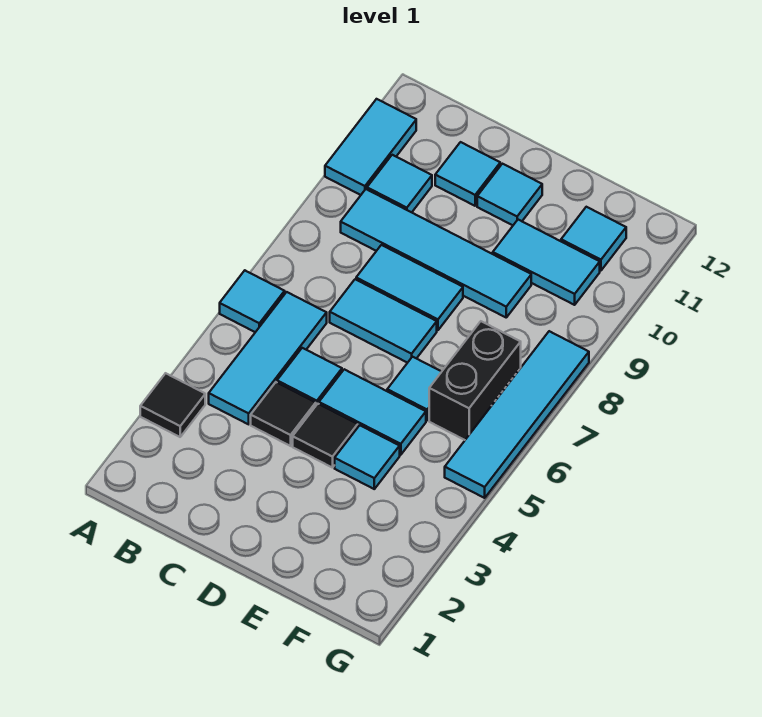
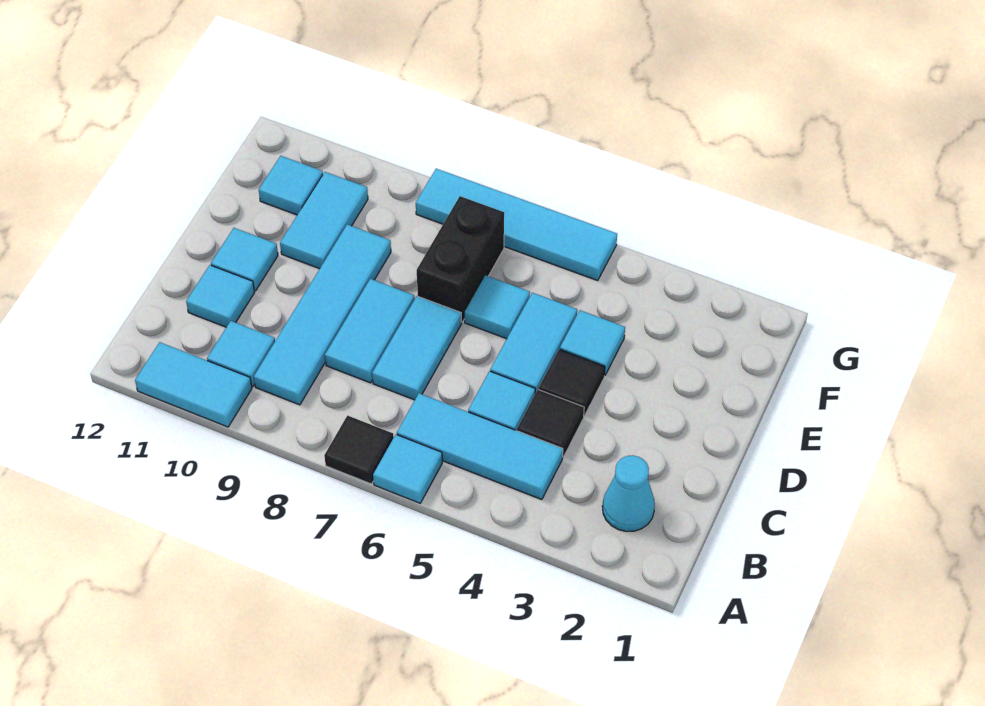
black tile A3 level 1 -> black tile A7 level 1
none -> cyan cone B2 level 1
black brick F6:F7 level 1 -> black brick E7:F7 level 1

